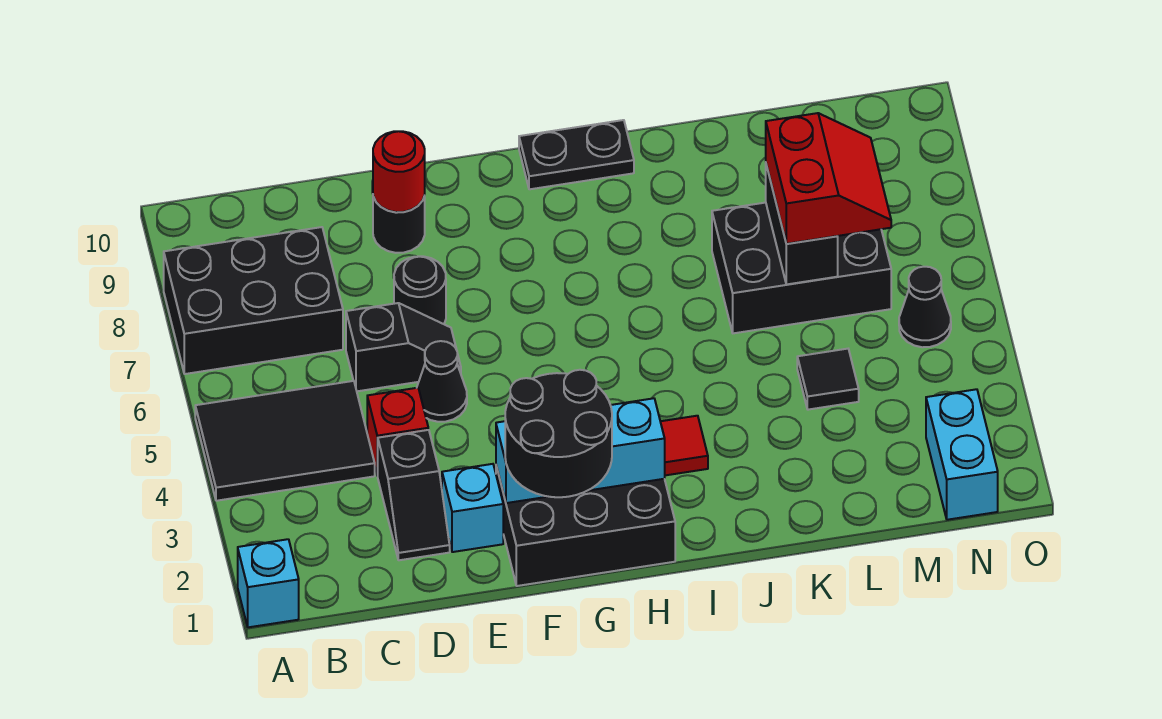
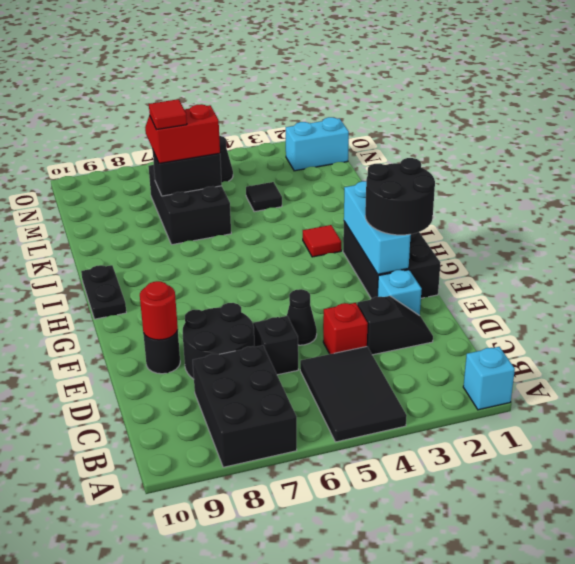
black round brick E7 level 1 -> black round brick D7:E8 level 1
none -> red tile L7 level 4

